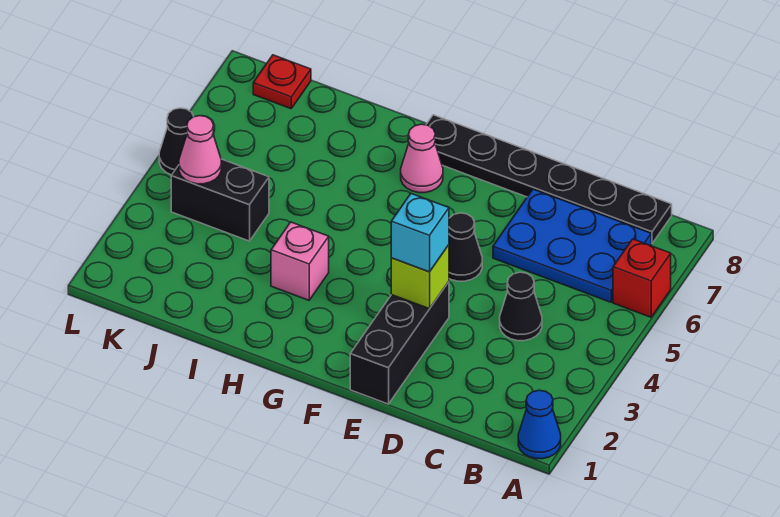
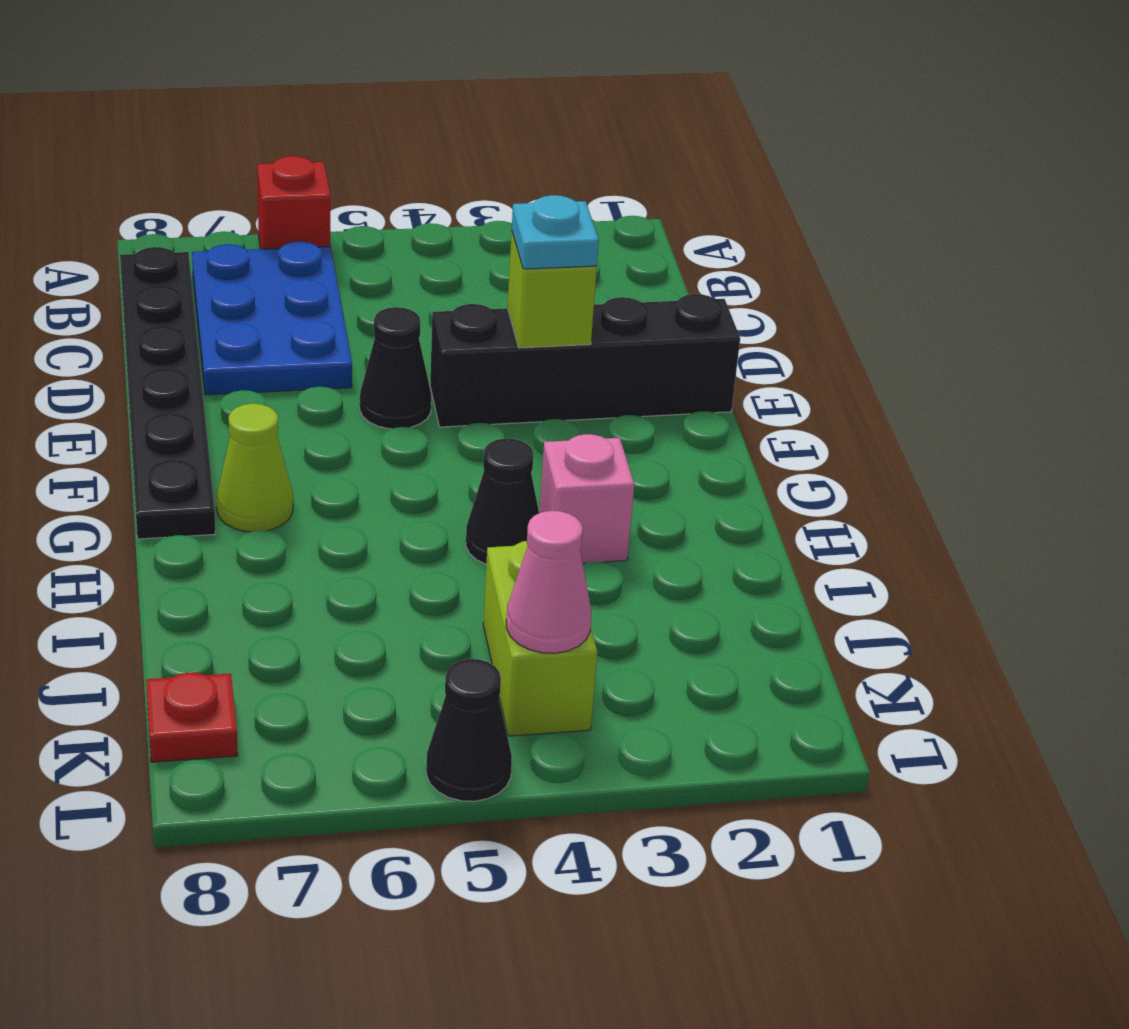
blue cone A1 level 1 -> none
black cone C4 level 1 -> black cone H4 level 1
black brick E1:E3 level 1 -> black brick E1:E4 level 1
cyan brick E3 level 3 -> cyan plate E3 level 3
pink cone G7 level 1 -> lime cone G7 level 1
black brick J4:K4 level 1 -> lime brick J4:K4 level 1

